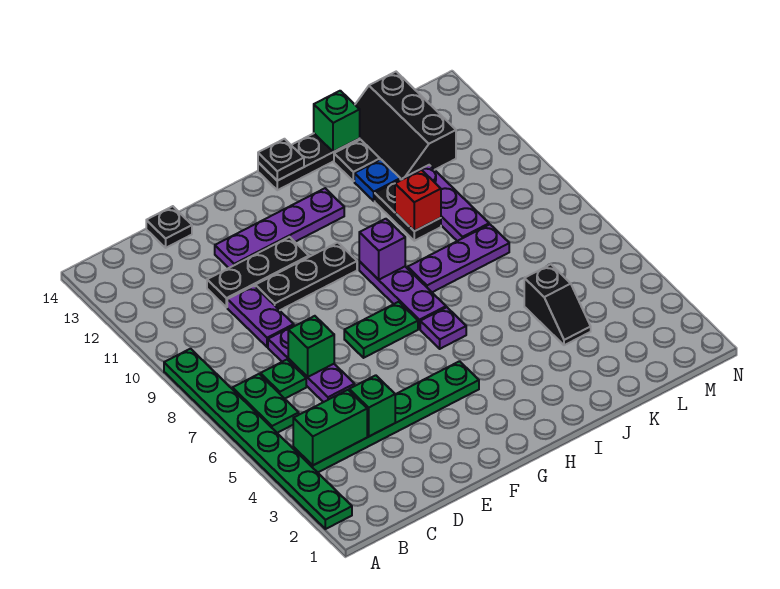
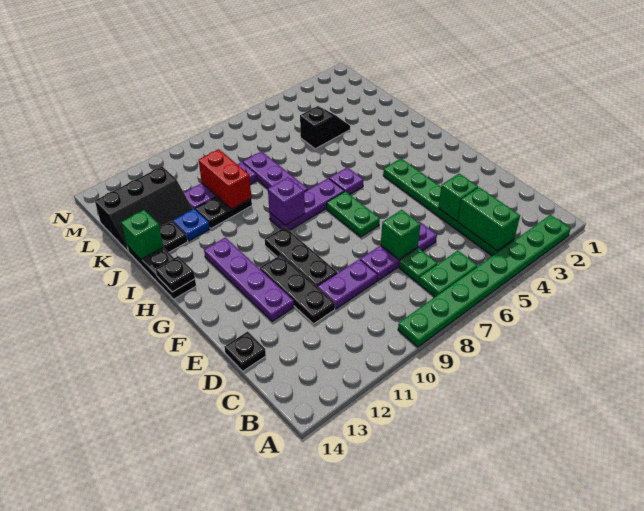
red brick J10 level 2 -> red brick J10:K10 level 2

